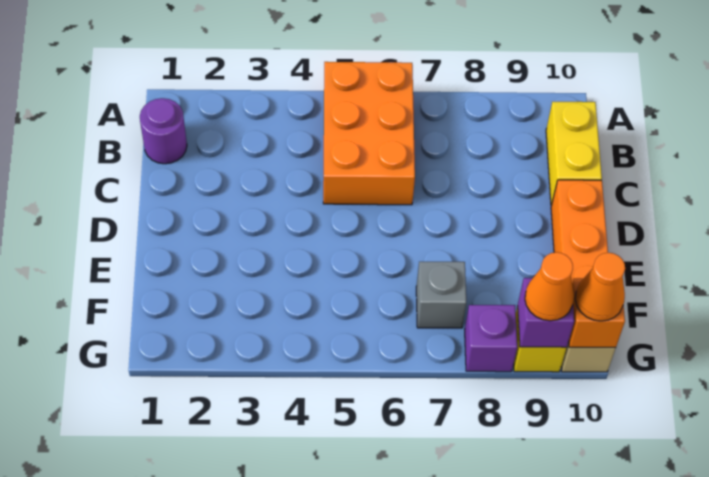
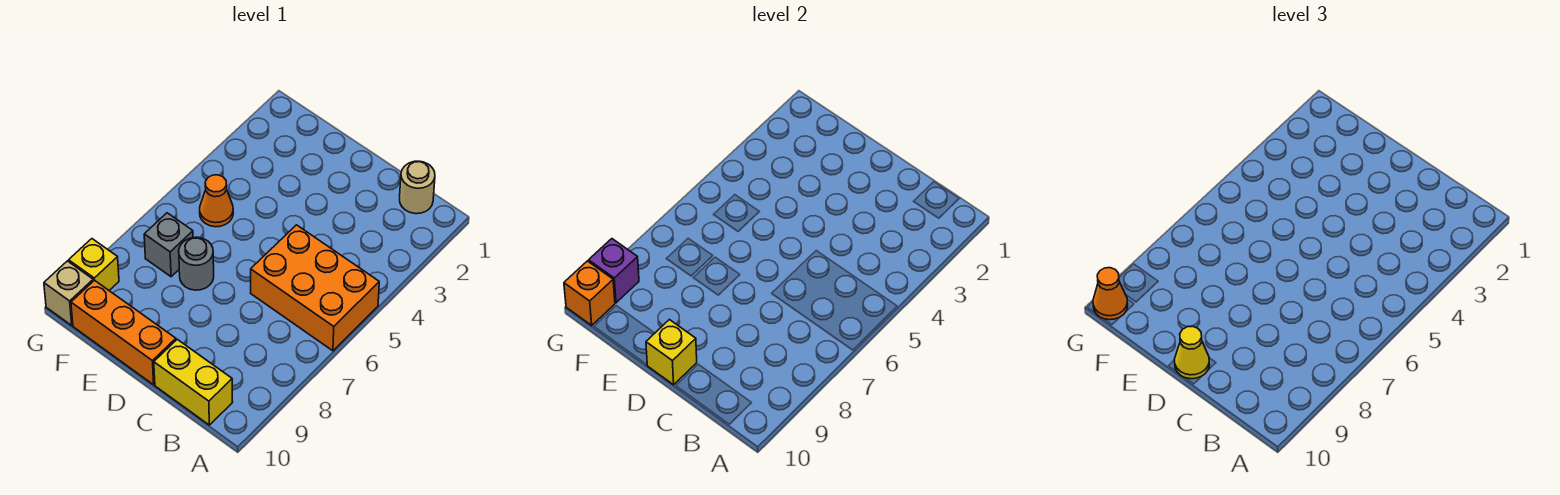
purple round brick B1 level 1 -> tan round brick B1 level 1
none -> yellow brick D10 level 2
none -> yellow cone D10 level 3
none -> grey round brick E7 level 1
purple brick G8 level 1 -> none
orange cone G9 level 3 -> orange cone F5 level 1

